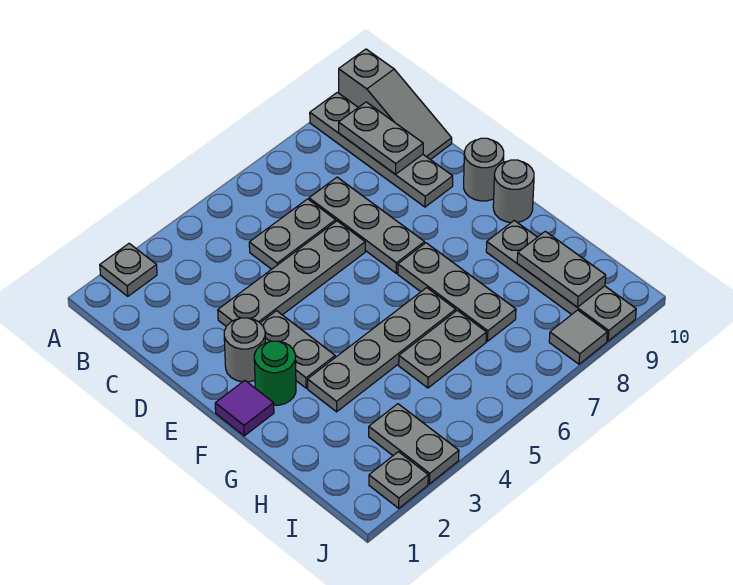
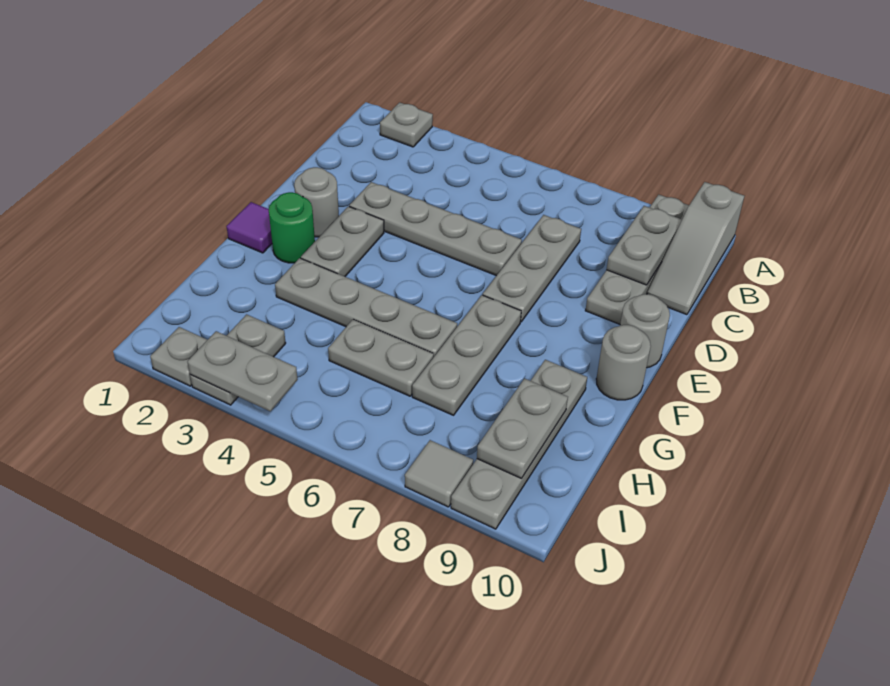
grey plate C5:C6 level 1 -> grey plate J3:J4 level 2

